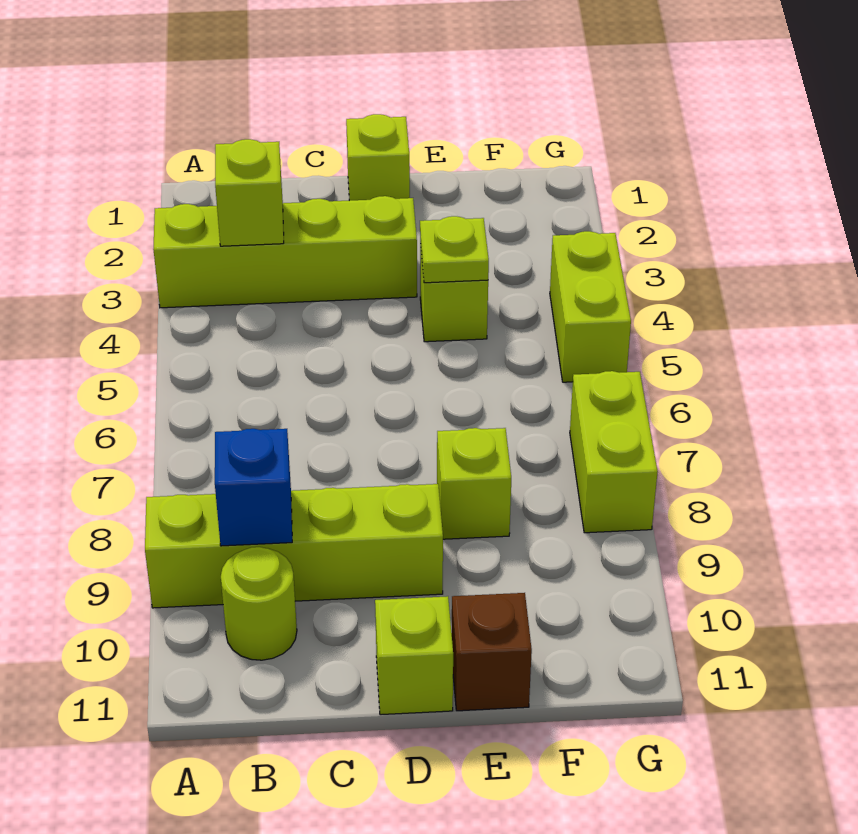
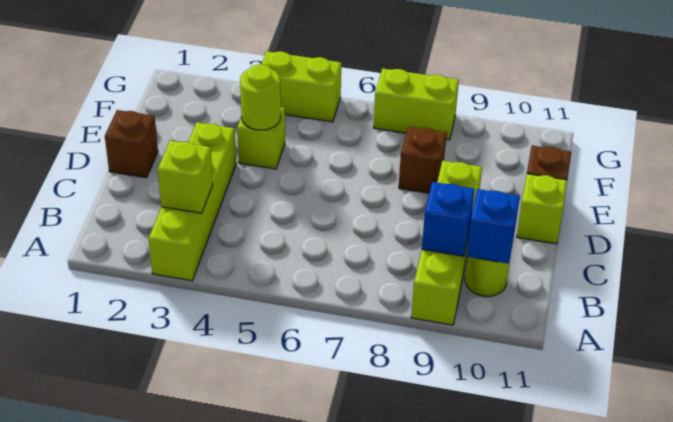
none -> blue brick B10 level 2
lime brick D1 level 1 -> brown brick D1 level 1
lime plate E4 level 2 -> lime round brick E4 level 2
lime brick E8 level 1 -> brown brick E8 level 1

